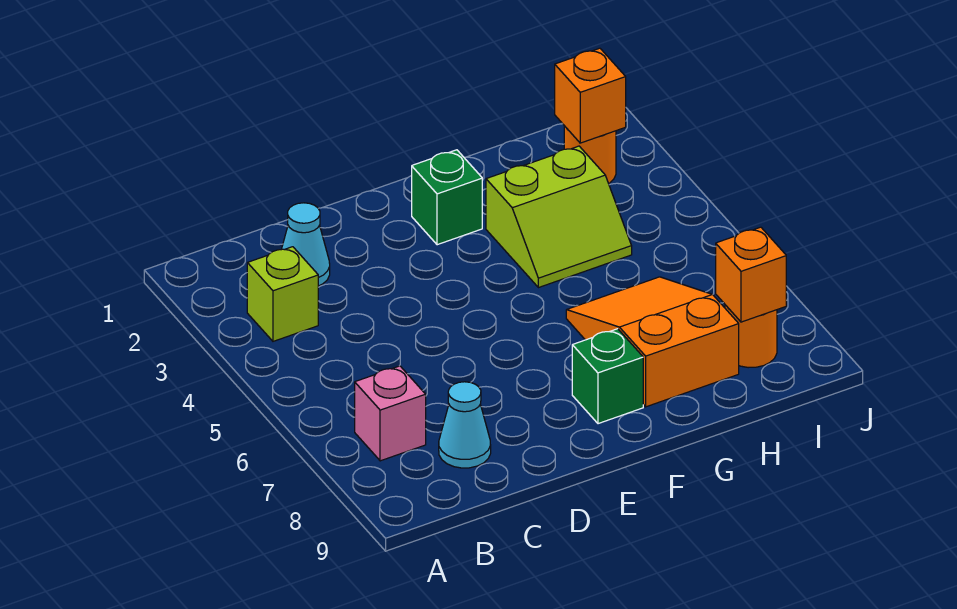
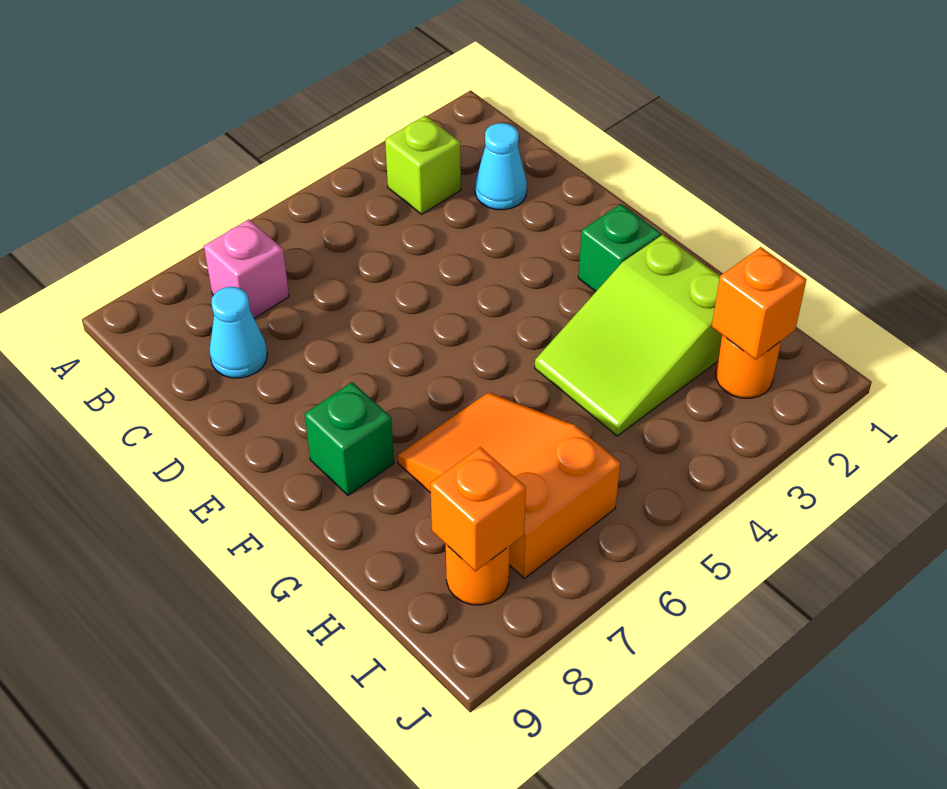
lime slope G3:H4 level 1 top 3 -> lime slope G2:H4 level 1 top 2
orange slope G6:H8 level 1 top 8 -> orange slope G6:I7 level 1 top I

